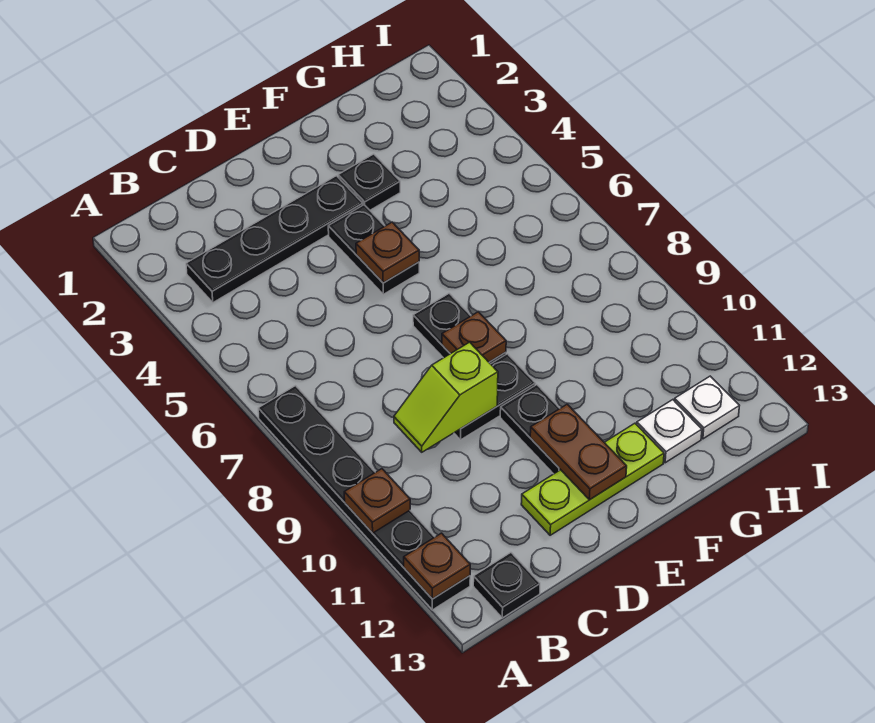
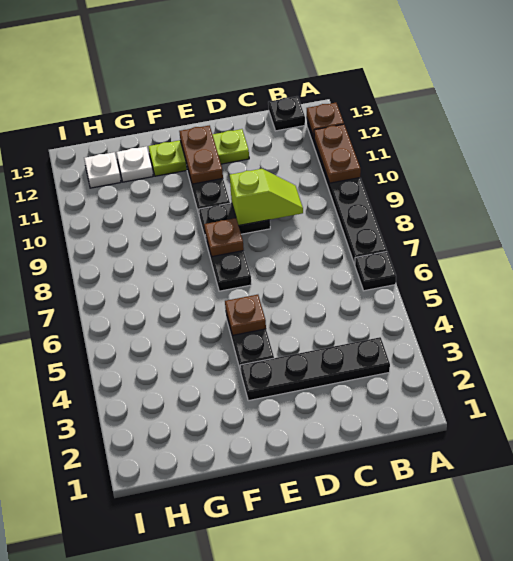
brown plate A10 level 2 -> brown plate A10:A11 level 2
black plate F3 level 1 -> black plate A6 level 1

